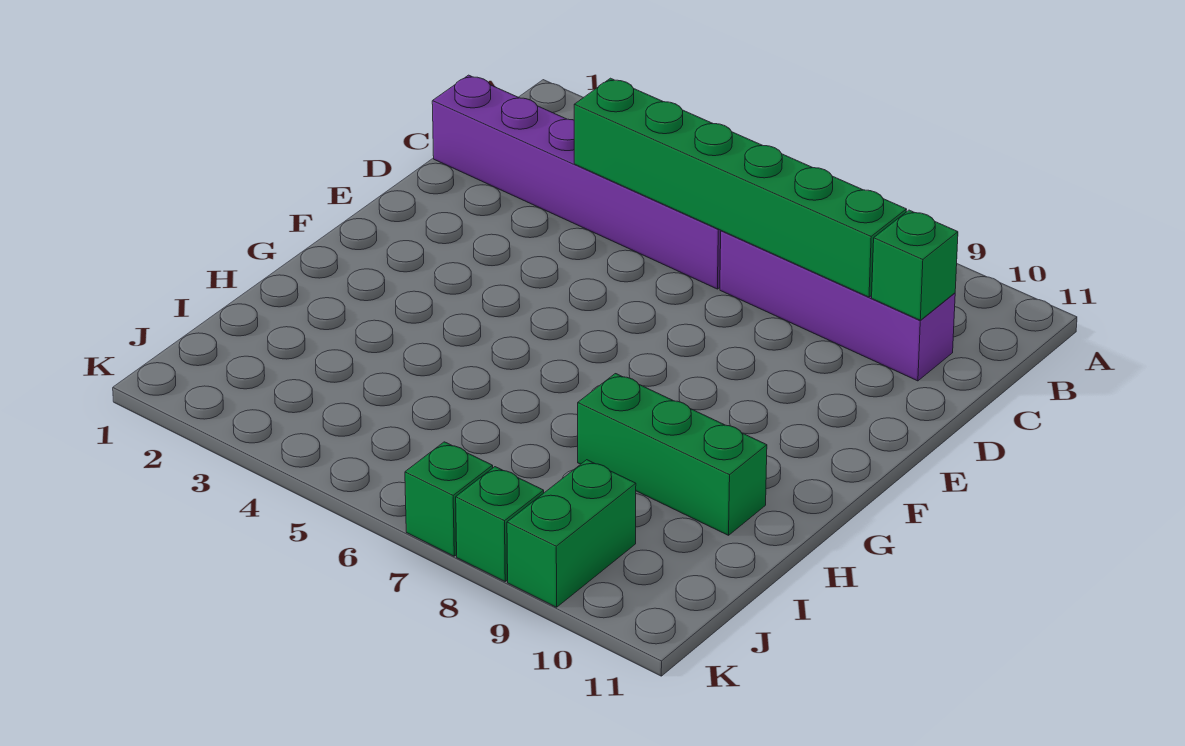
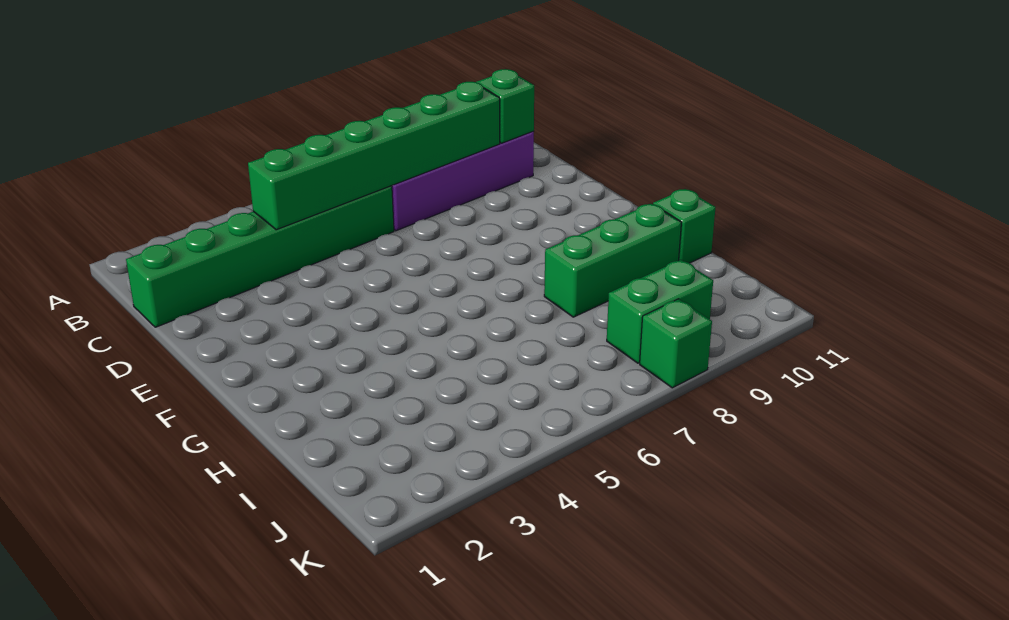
purple brick C1:C6 level 1 -> green brick C1:C6 level 1
green brick J9:K9 level 1 -> green brick J8:J9 level 1
green brick K7 level 1 -> green brick H11 level 1

